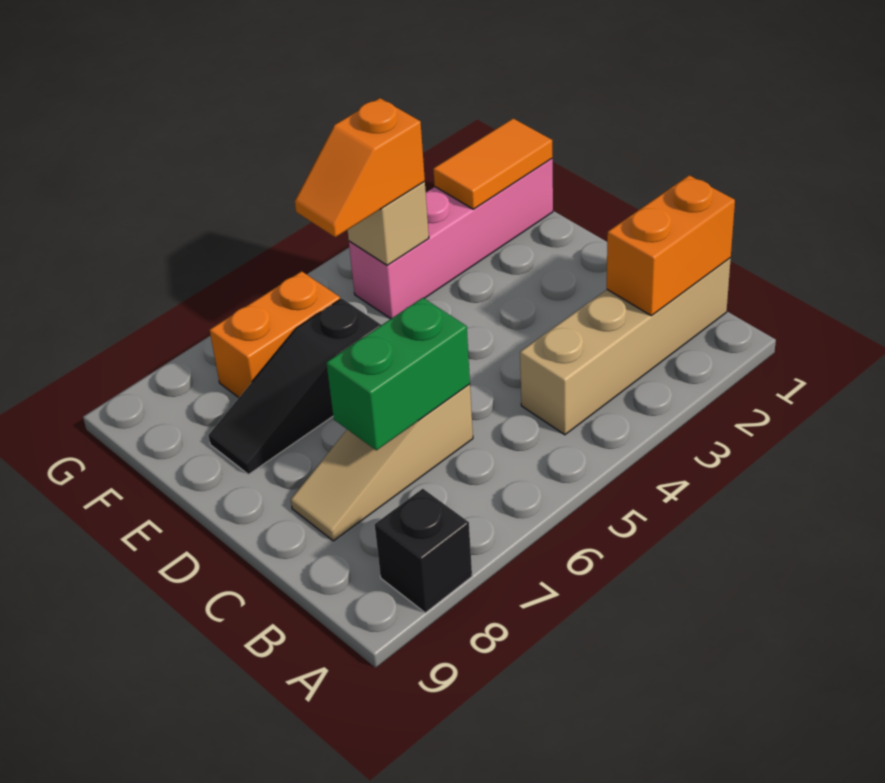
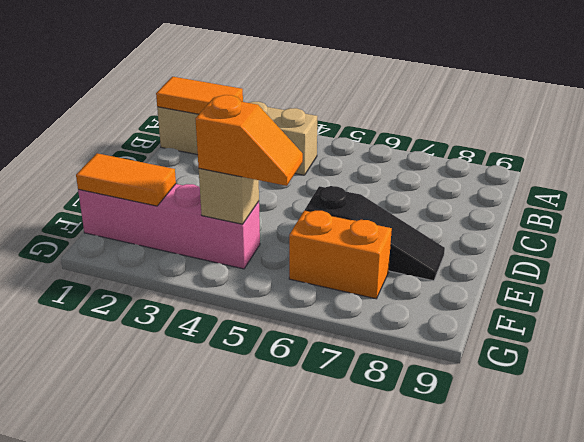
black brick A8 level 1 -> none
orange brick B1:B2 level 2 -> orange tile B1:B2 level 2
tan slope C6:C8 level 1 top 6 -> none
green brick C6:C7 level 2 -> none

